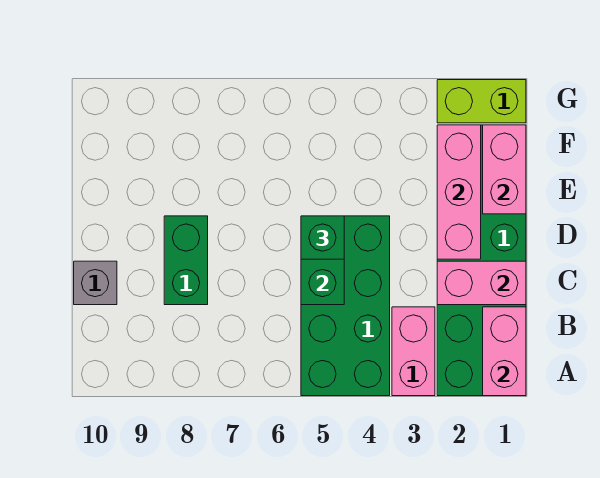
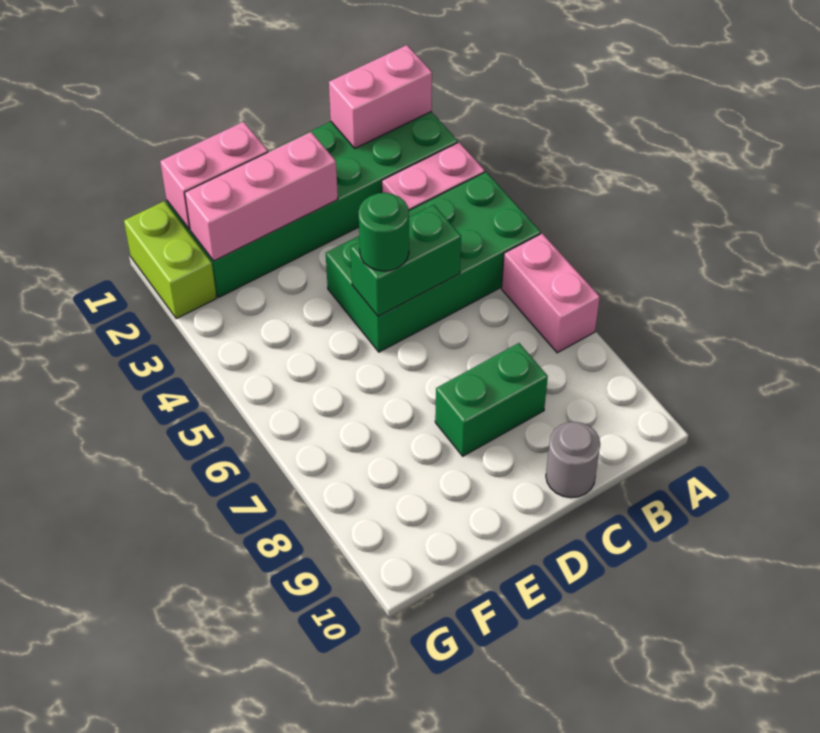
pink brick C1:C2 level 2 -> pink brick A6:A7 level 1
grey brick C10 level 1 -> grey round brick C10 level 1
green brick D5 level 3 -> green round brick D5 level 3

